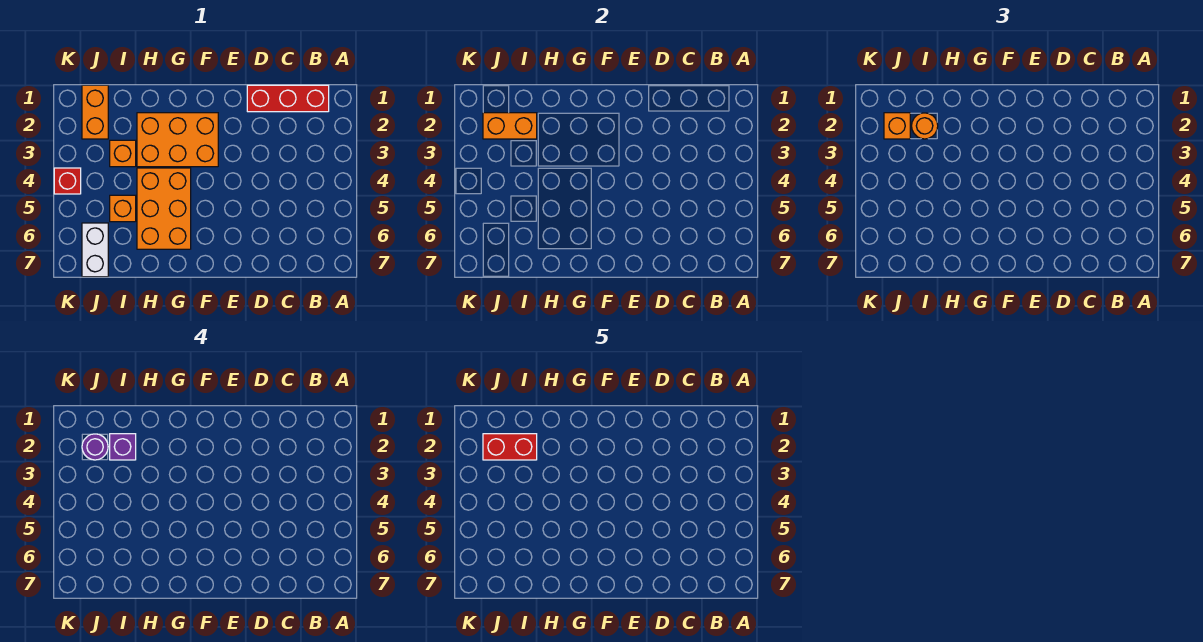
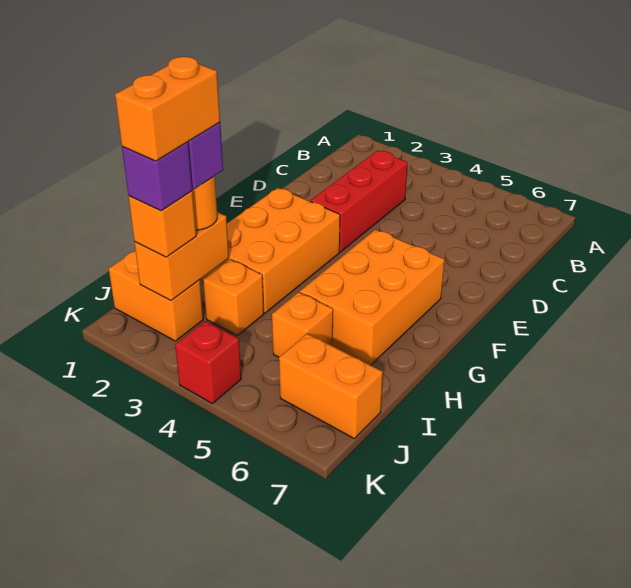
red brick B1:D1 level 1 -> red brick C3:E3 level 1
orange brick G4:H6 level 1 -> orange brick F5:H6 level 1
red brick I2:J2 level 5 -> orange brick I2:J2 level 5
purple round brick J2 level 4 -> purple brick J2 level 4
white brick J6:J7 level 1 -> orange brick J6:J7 level 1

